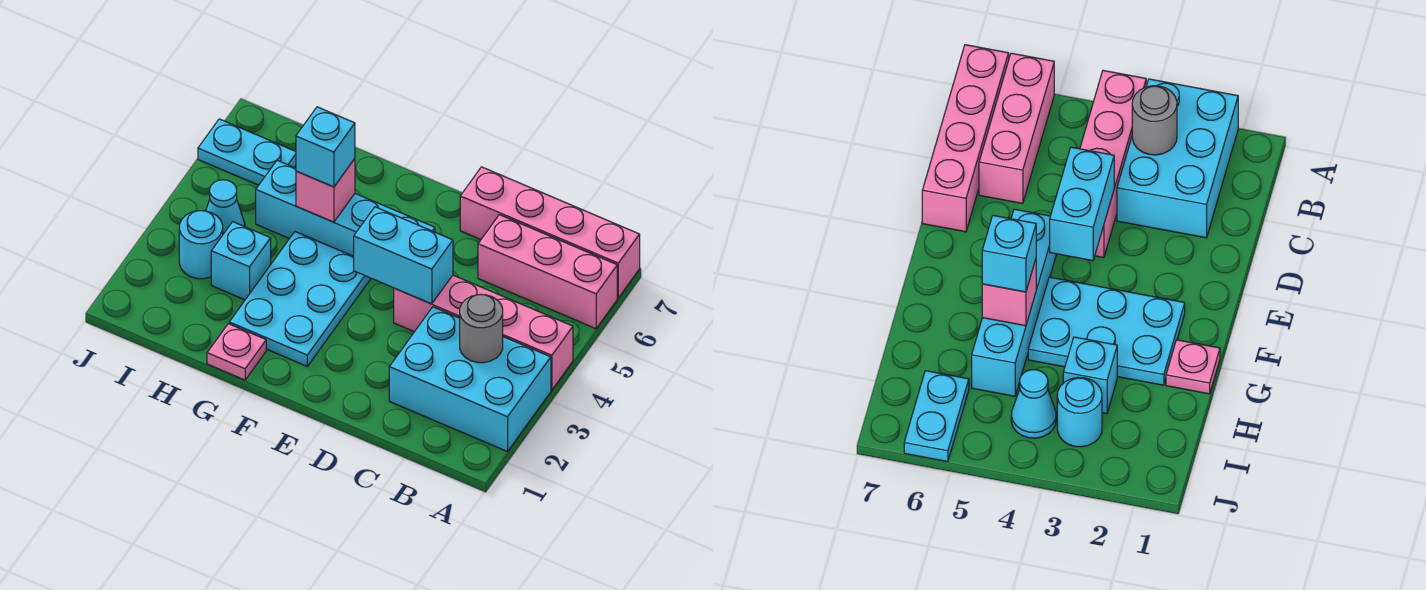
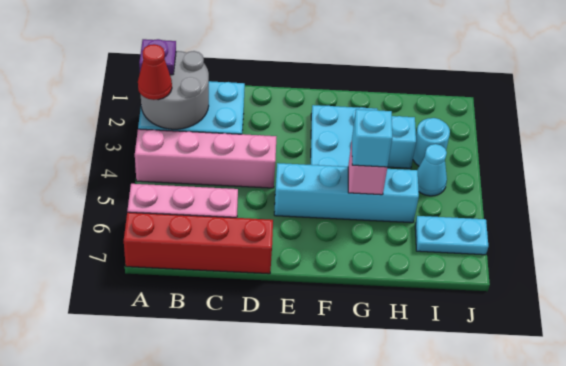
none -> purple plate A2 level 3
none -> red cone A3 level 3
pink brick A7:D7 level 1 -> red brick A7:D7 level 1
grey round brick B3 level 2 -> grey round brick A2:B3 level 2
cyan brick D4:E4 level 2 -> none
pink plate G1 level 1 -> none

